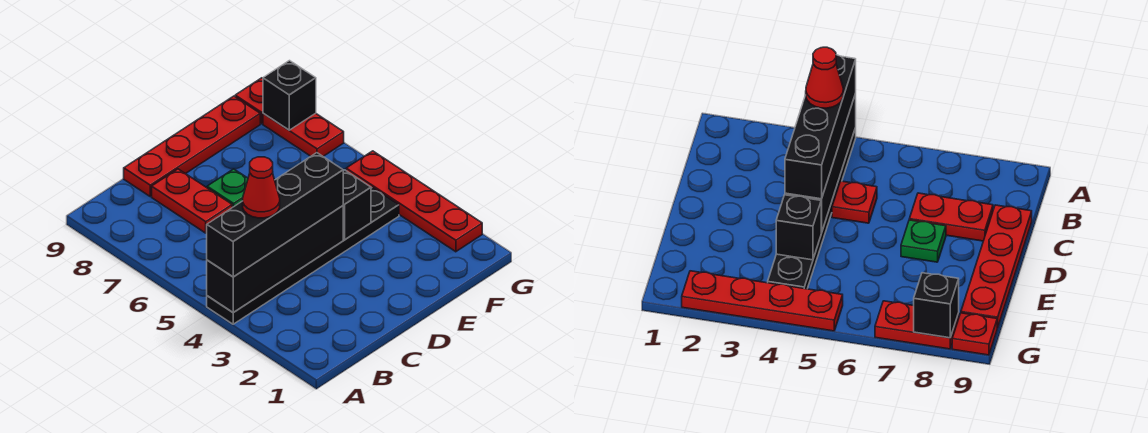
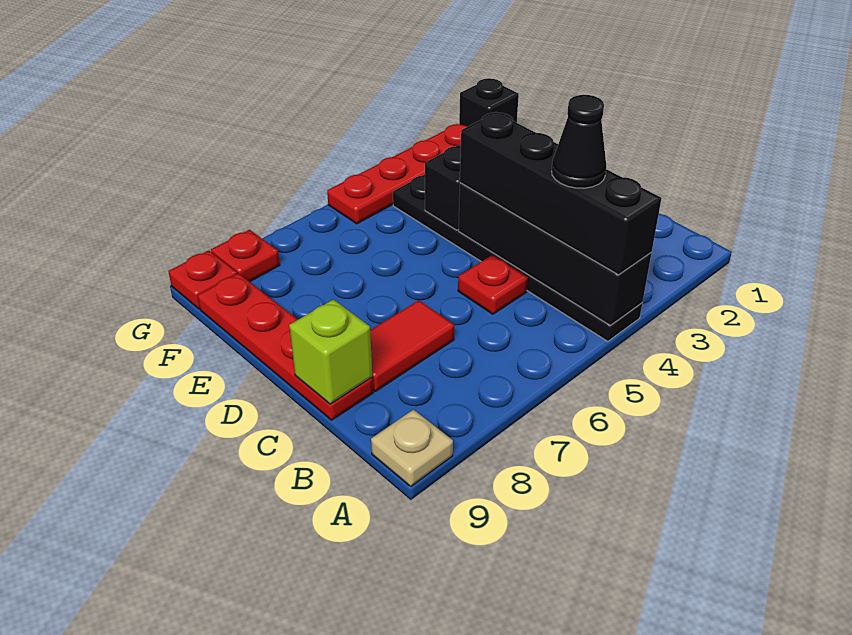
none -> tan plate A9 level 1
red cone B4 level 4 -> black cone B4 level 4
red plate C7:C8 level 1 -> red tile C7:C8 level 1
none -> lime brick C9 level 2
green plate D7 level 1 -> none
red plate G7:G8 level 1 -> red plate G8 level 1
black brick G8 level 2 -> black brick G1 level 1

